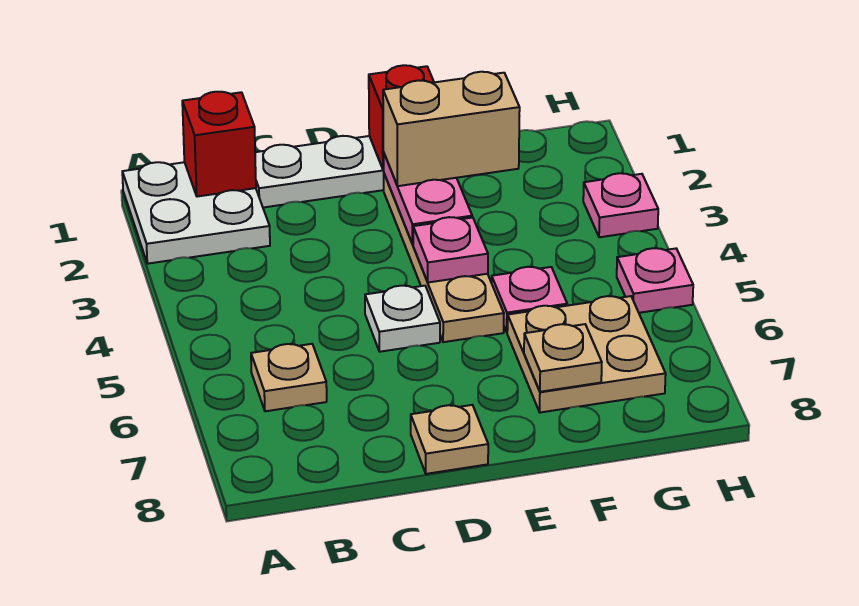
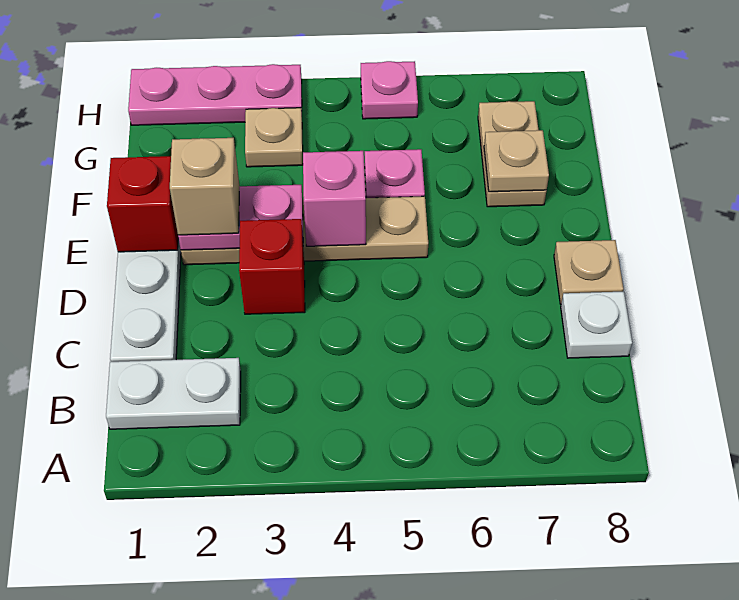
white plate A1:B2 level 1 -> white plate B1:B2 level 1
red brick B1 level 2 -> red brick D3 level 1
tan plate B6 level 1 -> tan plate G3 level 1
white plate D5 level 1 -> white plate C8 level 1
tan brick E2:F2 level 3 -> tan brick E2 level 3
pink plate E4 level 2 -> pink brick E4 level 2
tan plate F6:G7 level 1 -> tan plate F7:G7 level 1
pink plate H3 level 1 -> pink plate H1:H3 level 1

